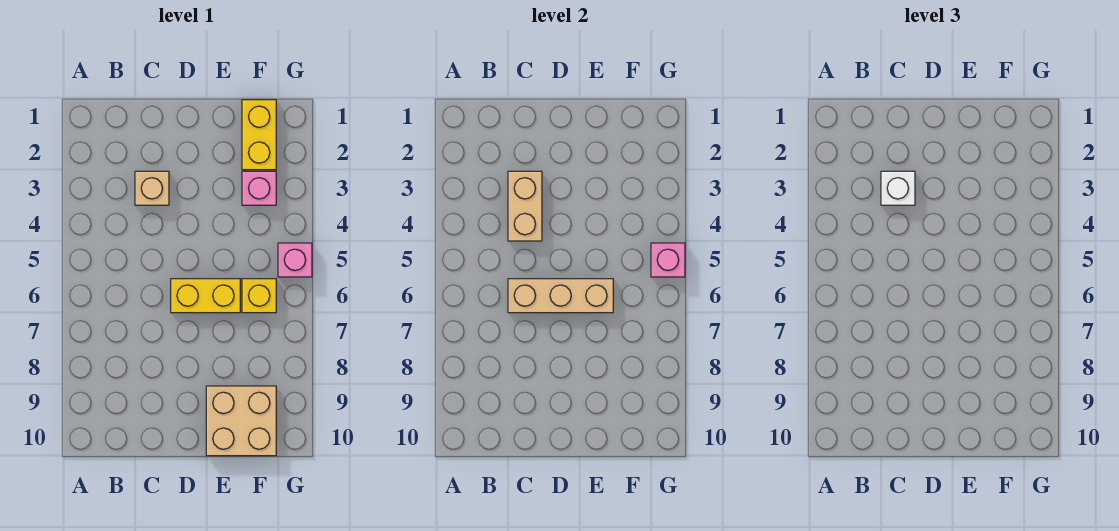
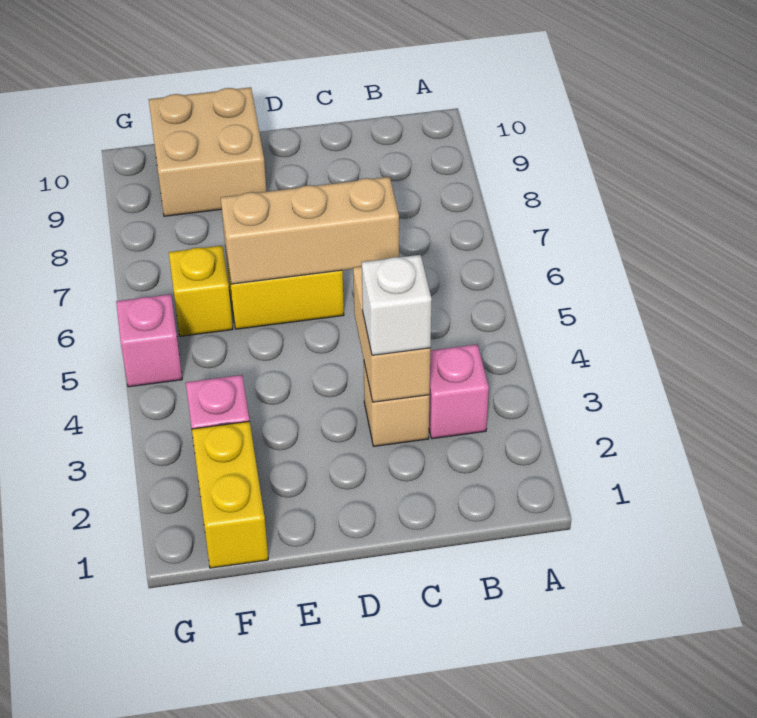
pink brick G5 level 2 -> pink brick B3 level 1

